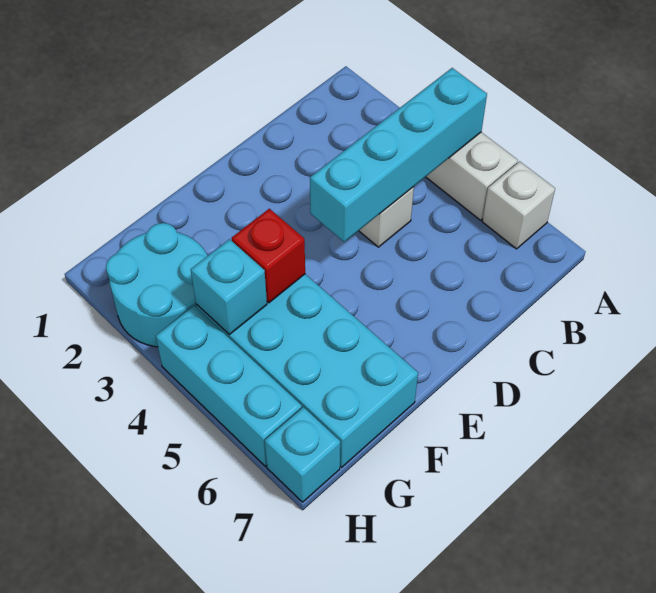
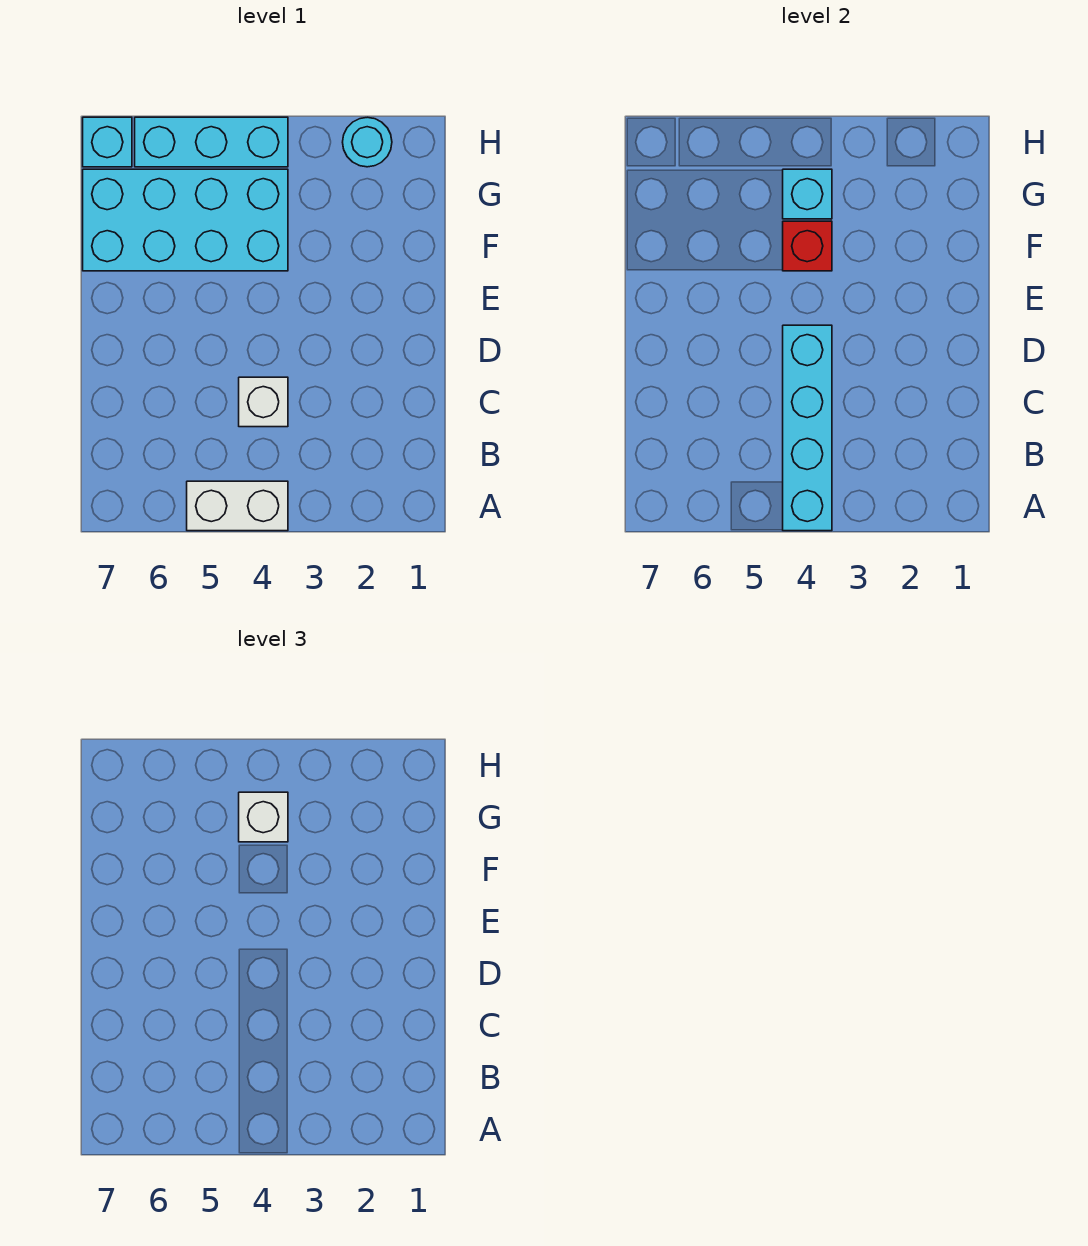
white brick A6 level 1 -> white brick G4 level 3
cyan round brick G2:H3 level 1 -> cyan round brick H2 level 1

